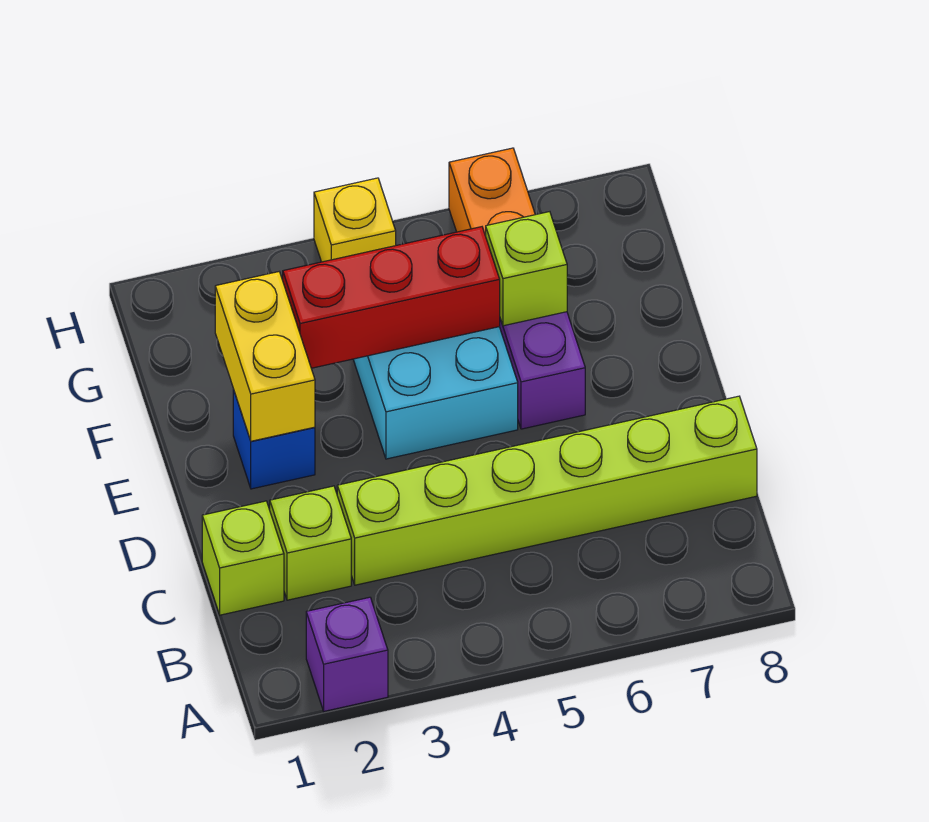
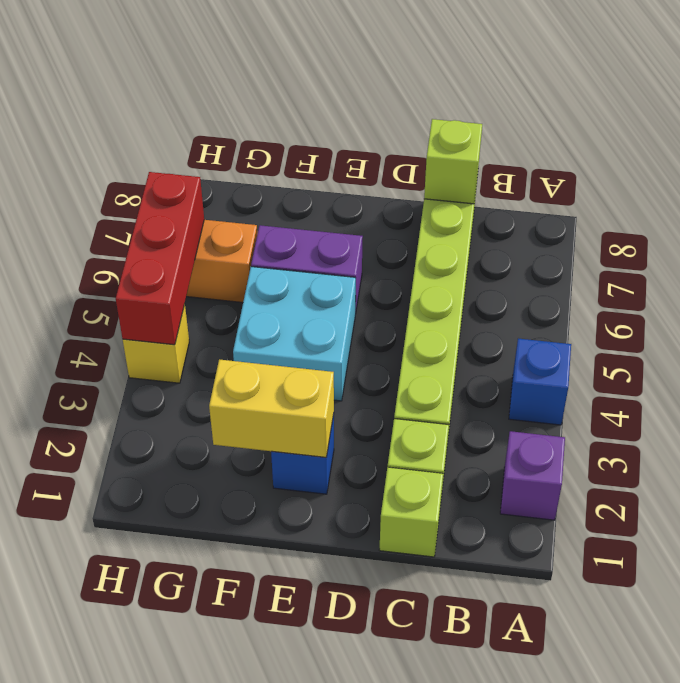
none -> blue brick A4 level 1
red brick F3:F5 level 2 -> red brick H4:H6 level 2
lime brick F6 level 2 -> lime brick C8 level 2

